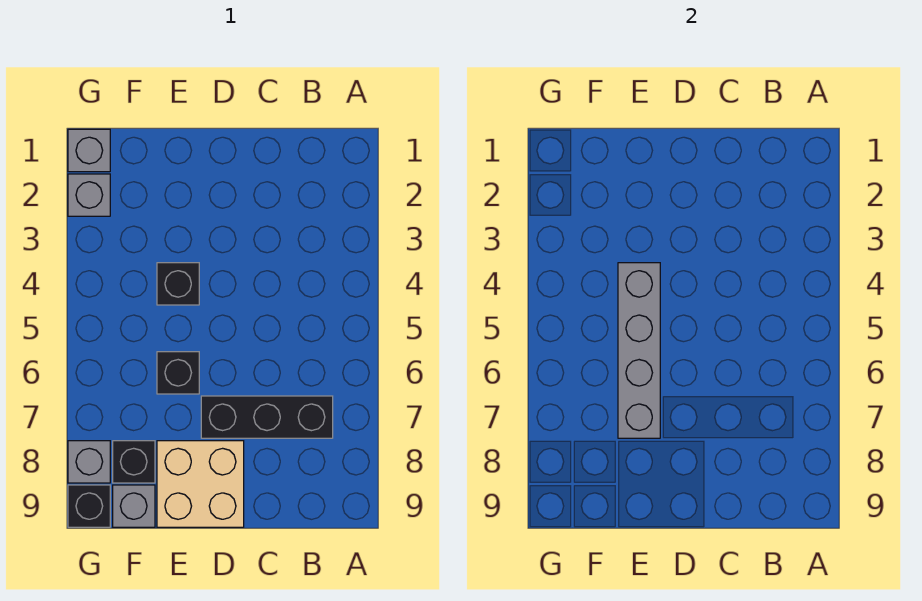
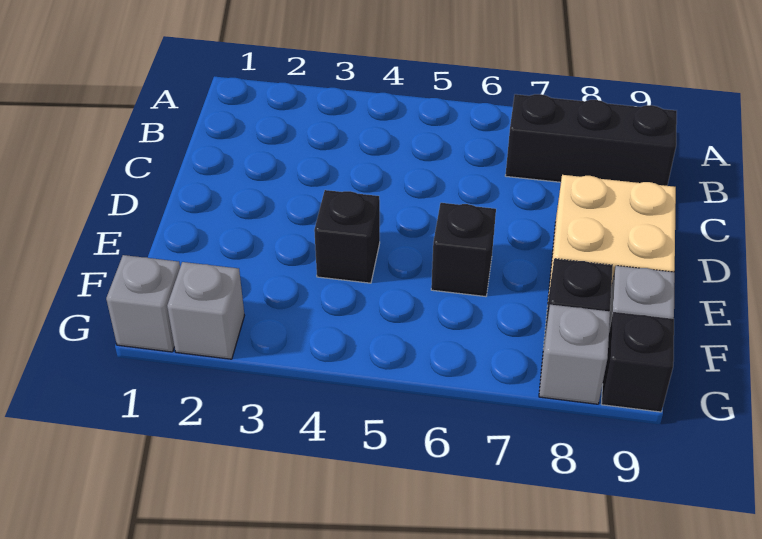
black brick B7:D7 level 1 -> black brick B7:B9 level 1
grey brick E4:E7 level 2 -> none

